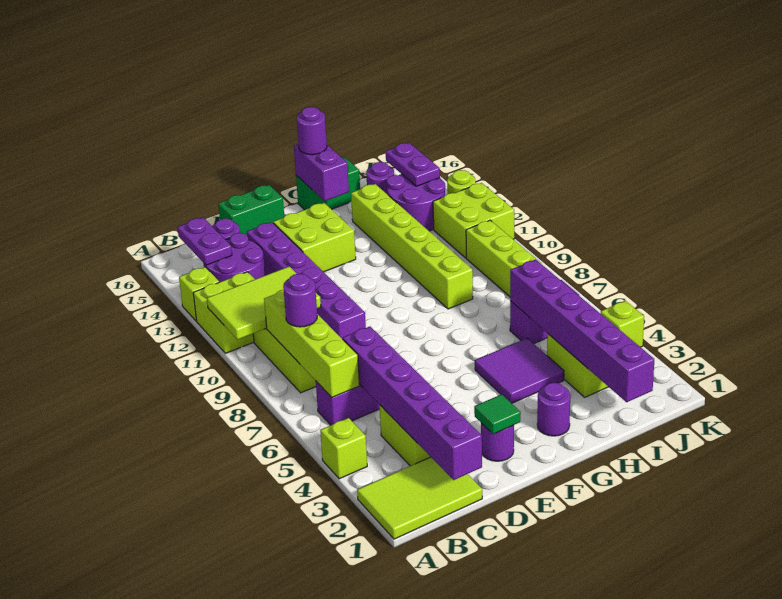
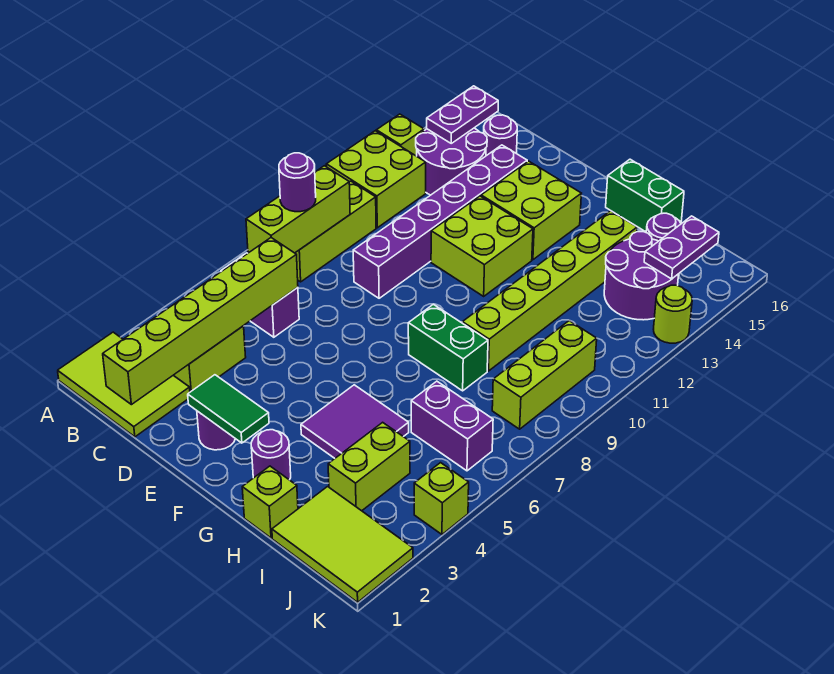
lime brick A4 level 1 -> lime brick H1 level 1
lime tile A10:C11 level 2 -> lime tile I1:K2 level 1
lime brick B6:B9 level 2 -> lime brick B7:B9 level 2
purple brick C1:C6 level 2 -> lime brick C1:C6 level 2
green brick D16:E16 level 1 -> green brick G8:H8 level 1
green tile E2 level 2 -> green tile E2:F2 level 2
purple brick G15:G16 level 2 -> none
purple round brick G16 level 3 -> none
purple brick I1:I6 level 2 -> none
lime brick J11:K12 level 1 -> lime brick E11:F12 level 1

